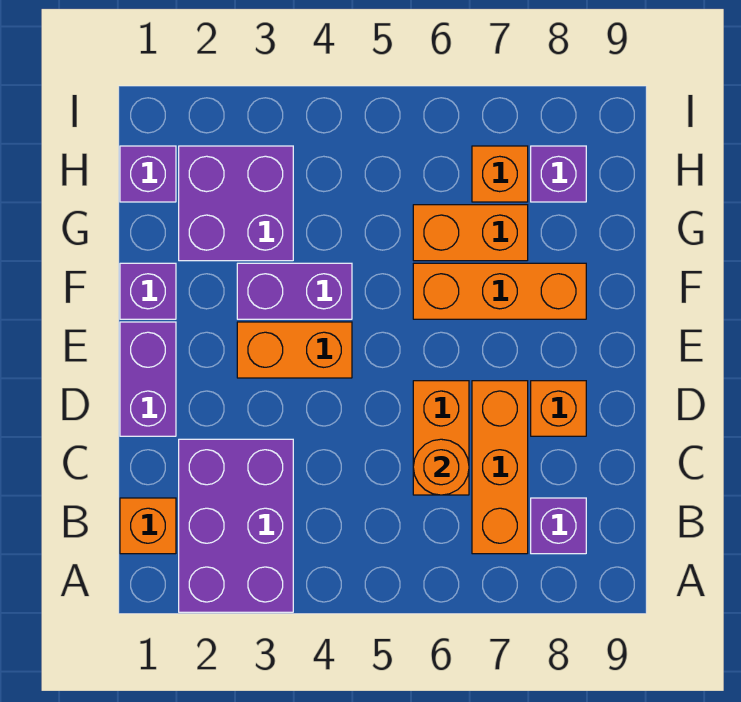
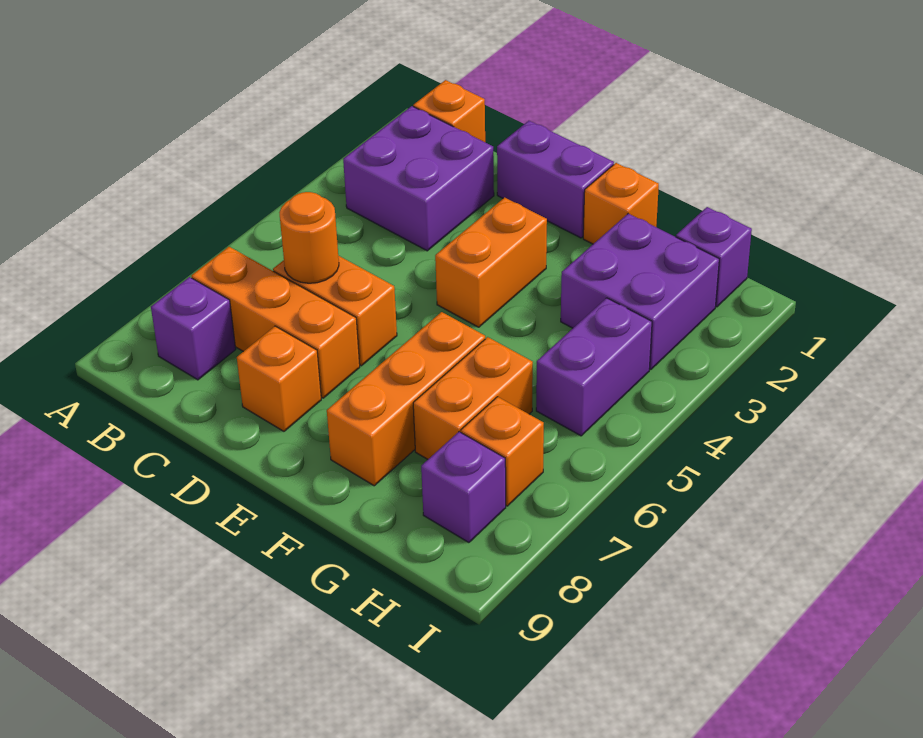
purple brick A2:C3 level 1 -> purple brick B2:C3 level 1
purple brick F1 level 1 -> orange brick F1 level 1
purple brick F3:F4 level 1 -> purple brick H4:H5 level 1

